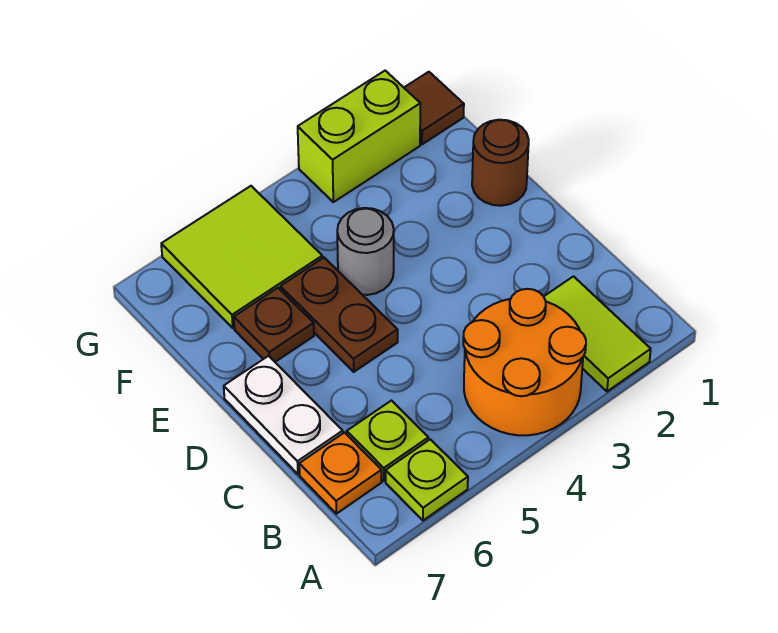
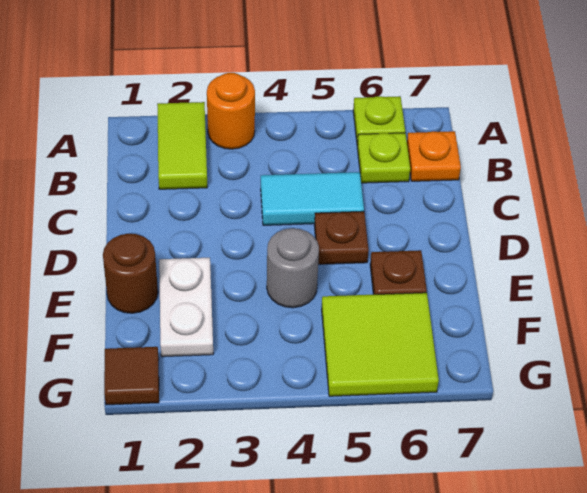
orange round brick A3:B4 level 1 -> orange round brick A3 level 1
none -> cyan tile C4:C5 level 1
white plate C7:D7 level 1 -> white plate E2:F2 level 1
brown plate D5:E5 level 1 -> brown plate D5 level 1
lime brick G2:G3 level 1 -> none

